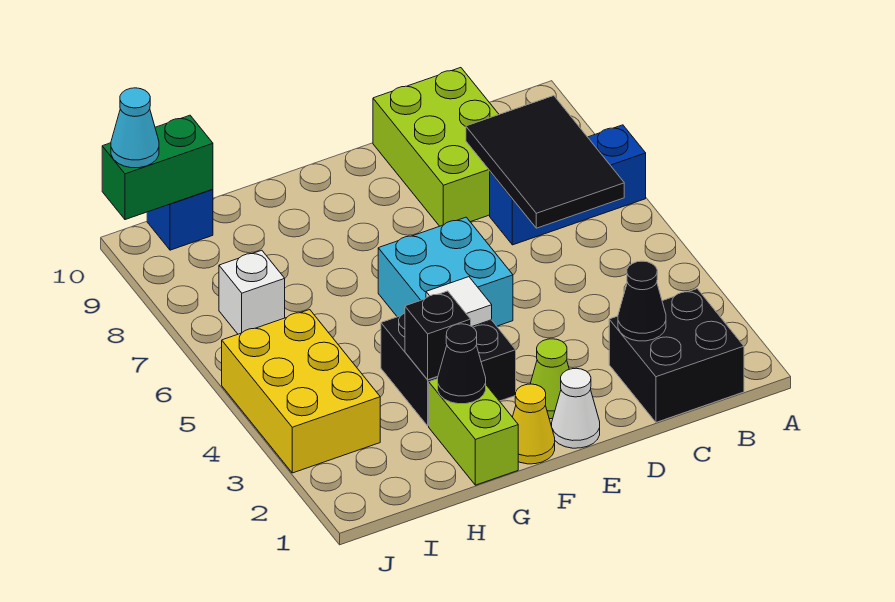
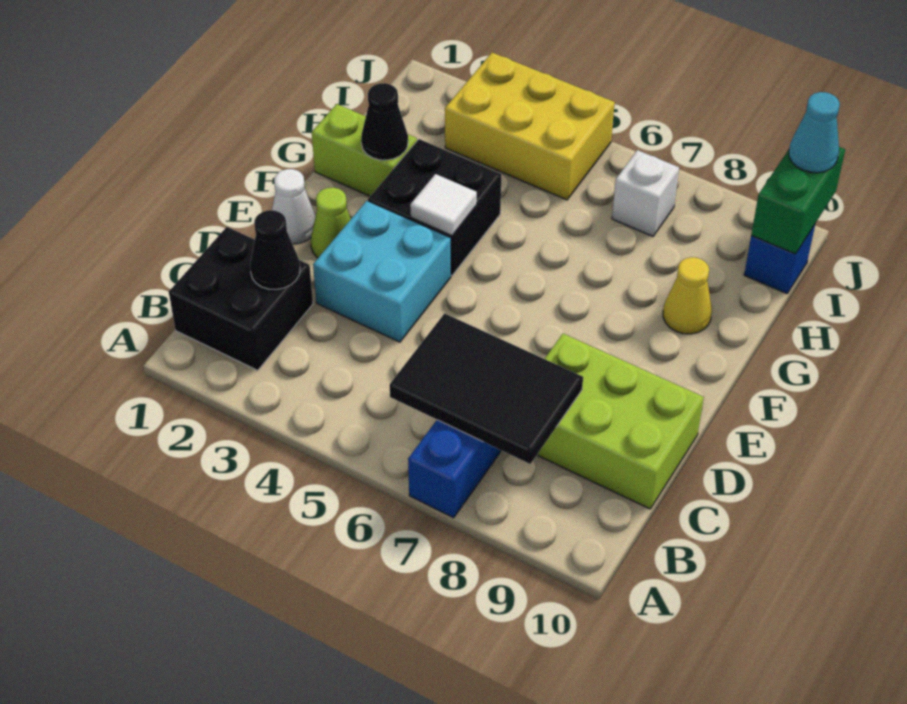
cyan brick E5:F6 level 1 -> cyan brick D3:E4 level 1
yellow cone F1 level 1 -> yellow cone G9 level 1
black brick G3 level 2 -> none

